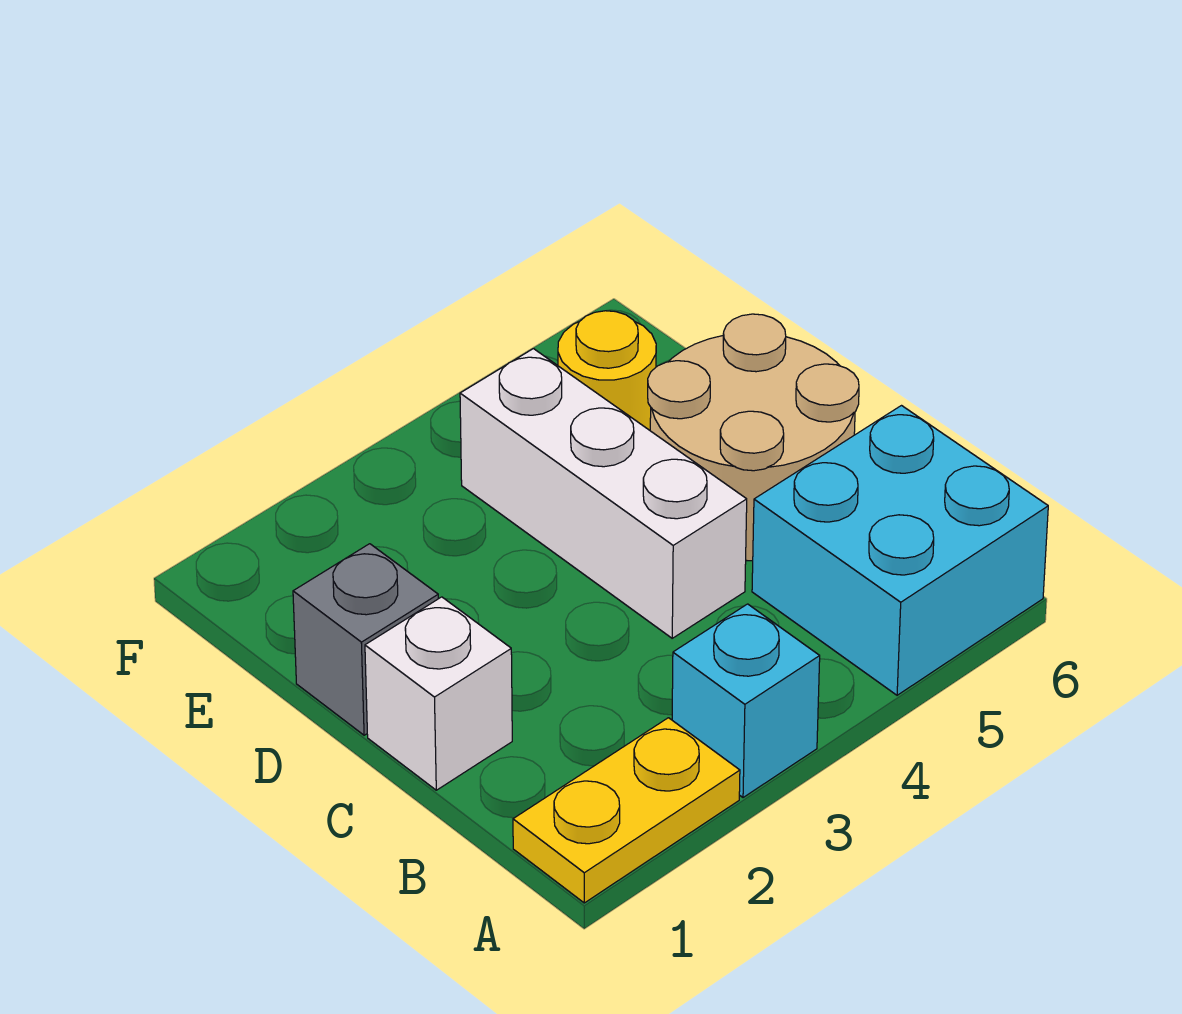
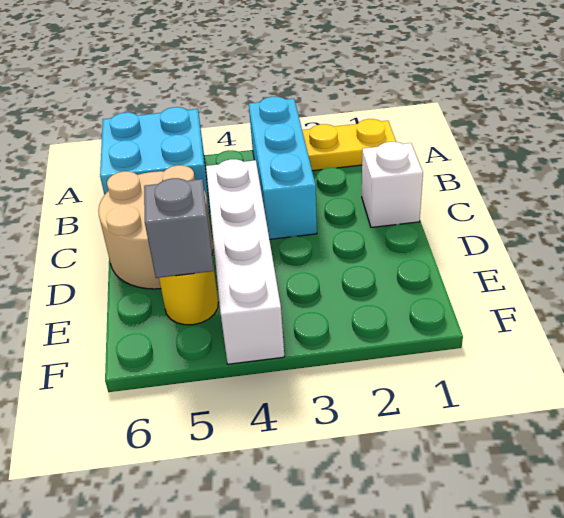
cyan brick A3 level 1 -> cyan brick A3:C3 level 1
white brick C4:E4 level 1 -> white brick C4:F4 level 1
grey brick D1 level 1 -> grey brick E5 level 2

